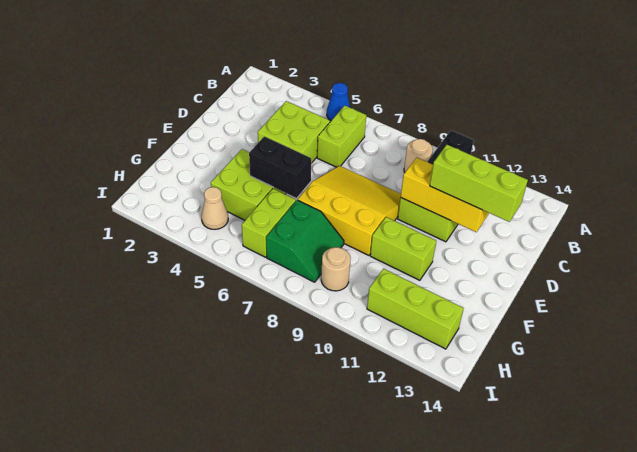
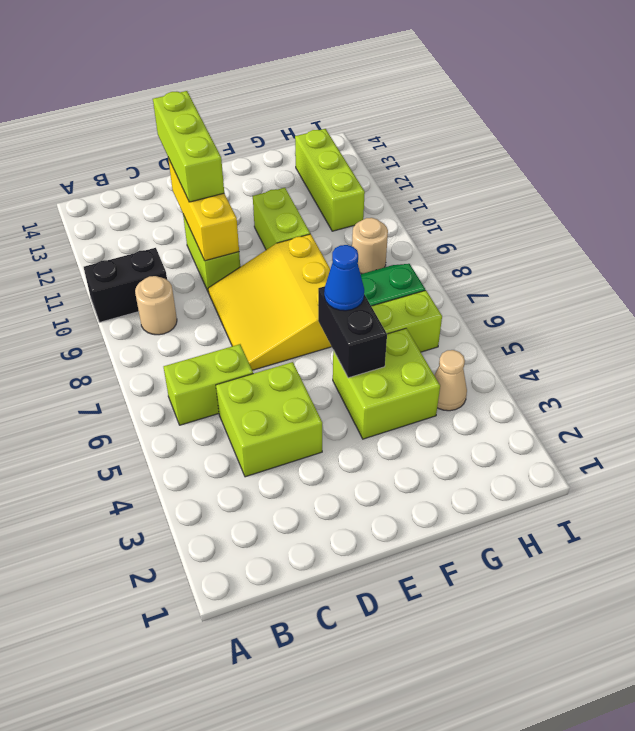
blue cone A5 level 1 -> blue cone F6 level 3

